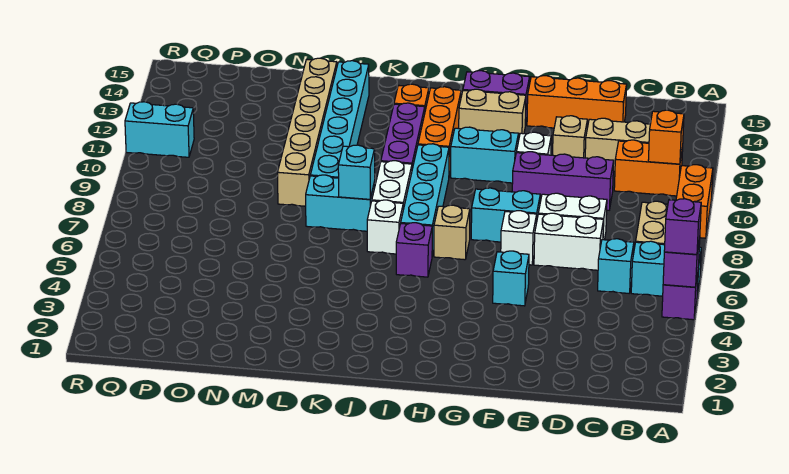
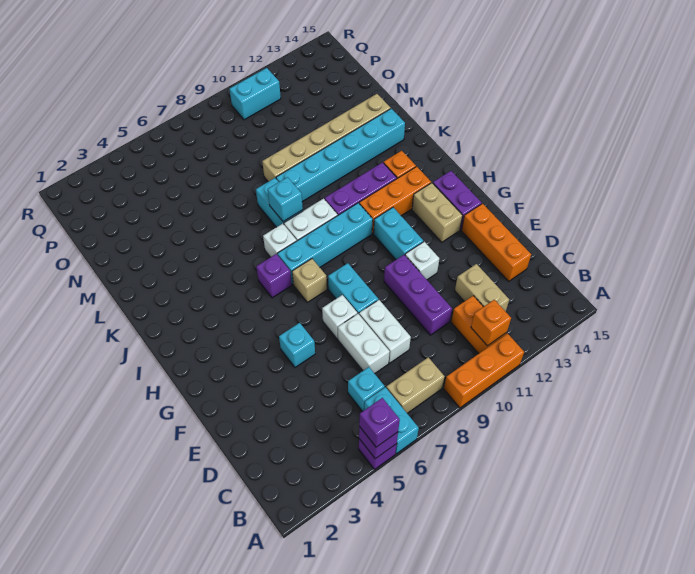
orange brick A9:A10 level 1 -> orange brick A9:A11 level 1
tan brick E12 level 1 -> none
cyan brick Q11:R11 level 1 -> cyan brick Q10:Q11 level 1

